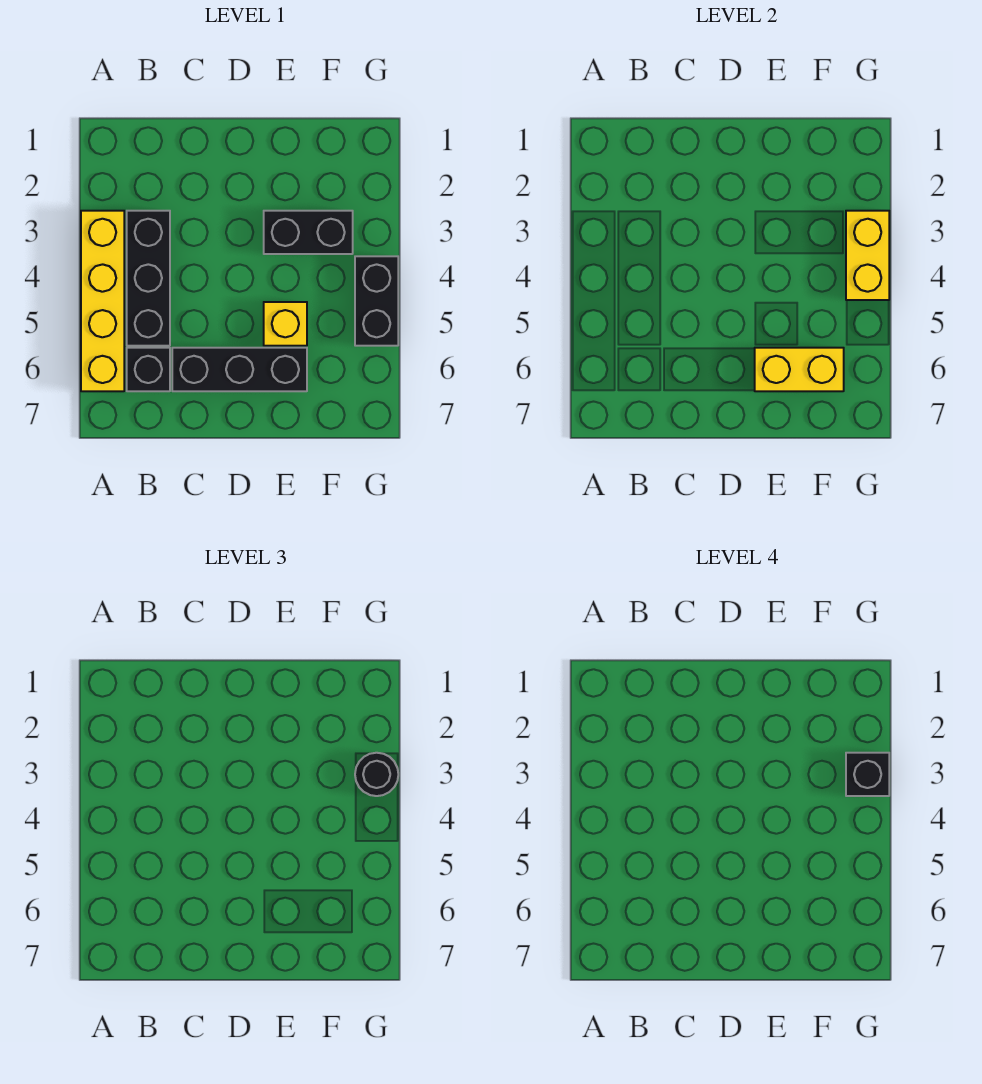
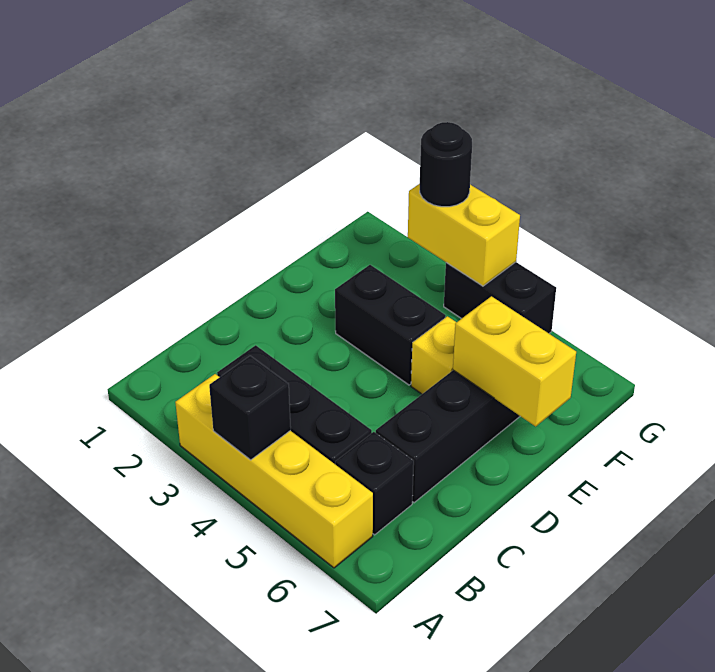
black brick E3:F3 level 1 -> black brick E3:E4 level 1
yellow brick E6:F6 level 2 -> yellow brick E6:E7 level 2
black brick G3 level 4 -> black brick A4 level 2

